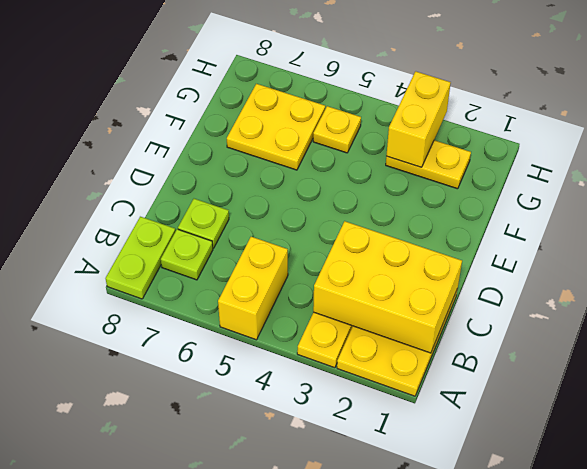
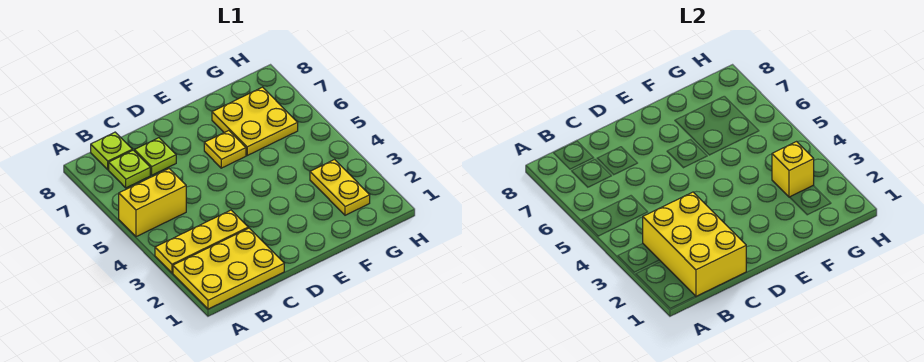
lime plate A8:B8 level 1 -> lime plate B8 level 1
yellow brick G3:H3 level 2 -> yellow brick G3 level 2
yellow plate G5 level 1 -> yellow plate E6 level 1

